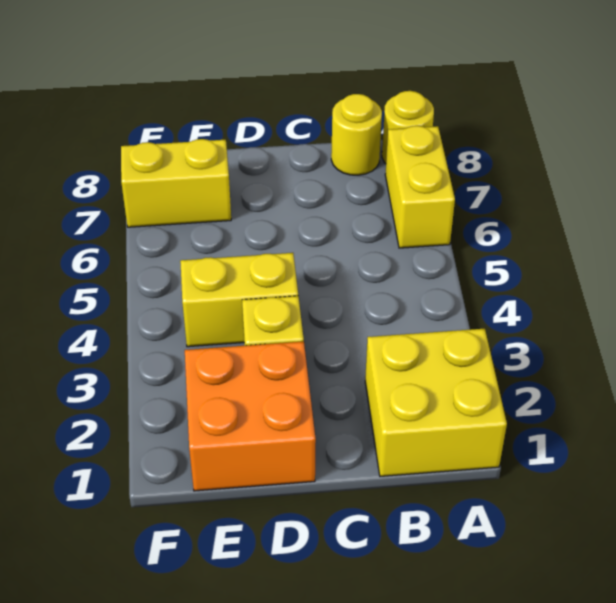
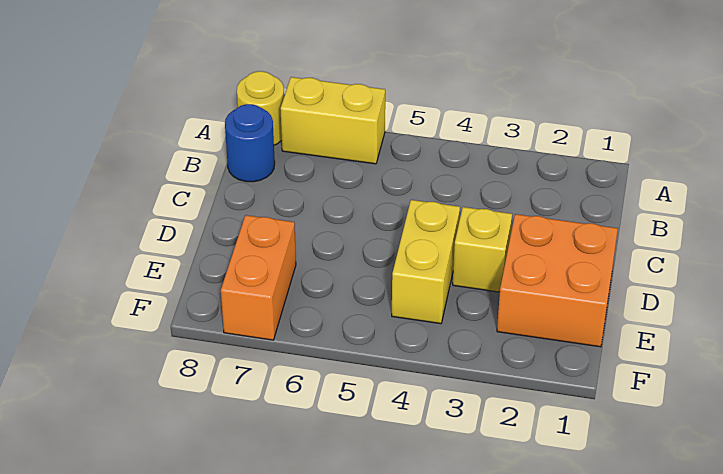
yellow brick A1:B2 level 1 -> none
yellow round brick B8 level 1 -> blue round brick B8 level 1
yellow brick E7:F7 level 1 -> orange brick E7:F7 level 1

